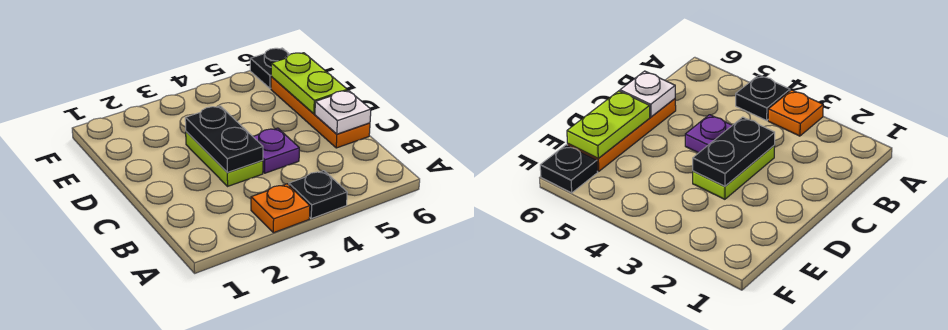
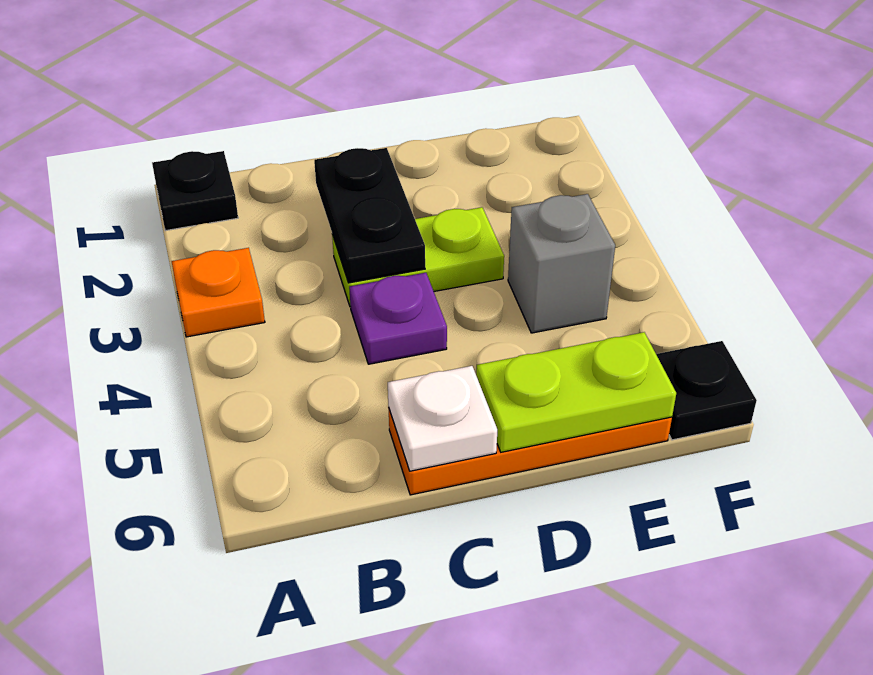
black plate A4 level 1 -> black plate A1 level 1
black plate C3:D3 level 2 -> black plate C2:C3 level 2
none -> grey brick E4 level 1

